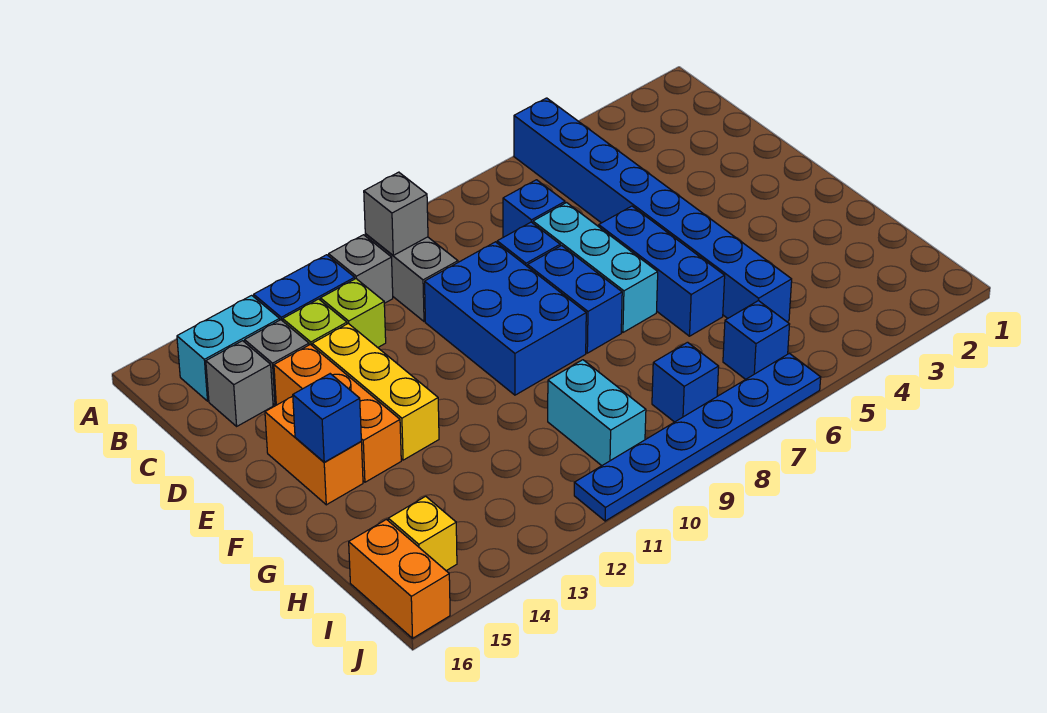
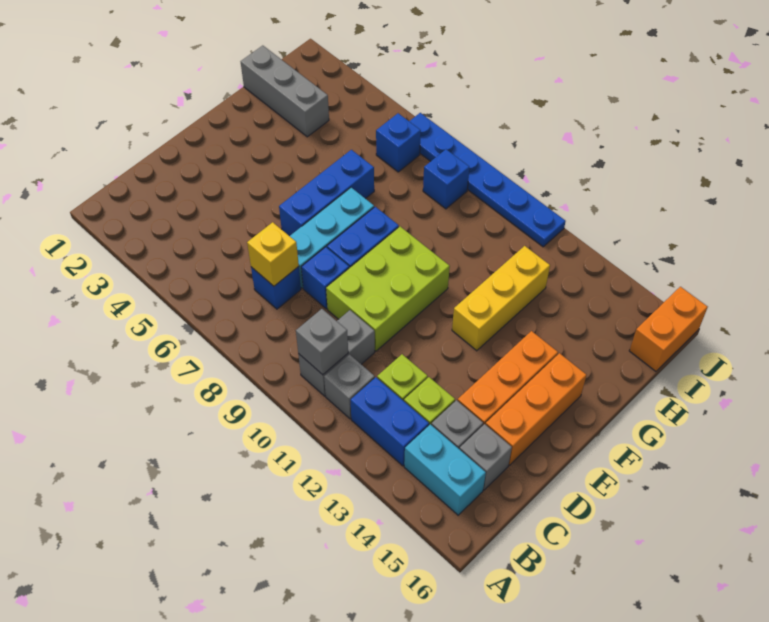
blue brick A5:H5 level 1 -> none
blue brick D9:F10 level 1 -> lime brick D9:F10 level 1
yellow brick D13:F13 level 1 -> yellow brick F12:H12 level 1
orange brick E15:F15 level 1 -> orange brick D15:F15 level 1
blue brick F15 level 2 -> none
none -> grey brick H1:H3 level 1
cyan brick H10:I10 level 1 -> none
yellow brick I15 level 1 -> yellow brick C7 level 2

